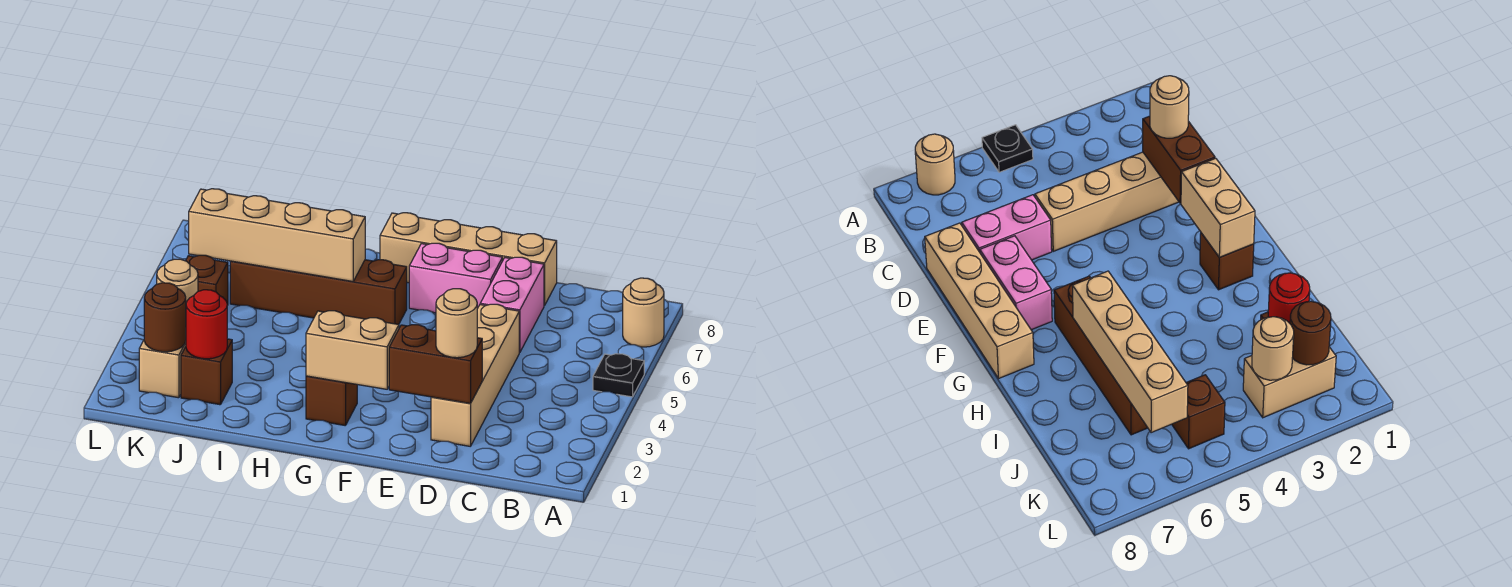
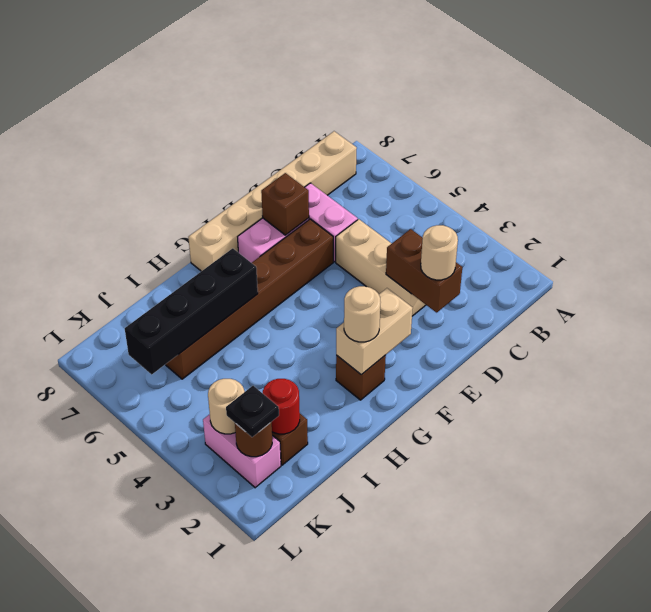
black plate A5 level 1 -> black plate K2 level 3
tan round brick A7 level 1 -> tan round brick G2 level 3
tan brick D2:D5 level 1 -> tan brick D3:D5 level 1
brown brick D2:E2 level 2 -> brown brick D2:D3 level 2
tan brick D8:G8 level 1 -> tan brick B8:G8 level 1
brown brick G6:J6 level 1 -> brown brick E6:J6 level 1
tan brick H6:K6 level 2 -> black brick H6:K6 level 2
tan brick K2:K3 level 1 -> pink brick K2:K3 level 1
brown brick K5 level 1 -> brown brick E7 level 2

